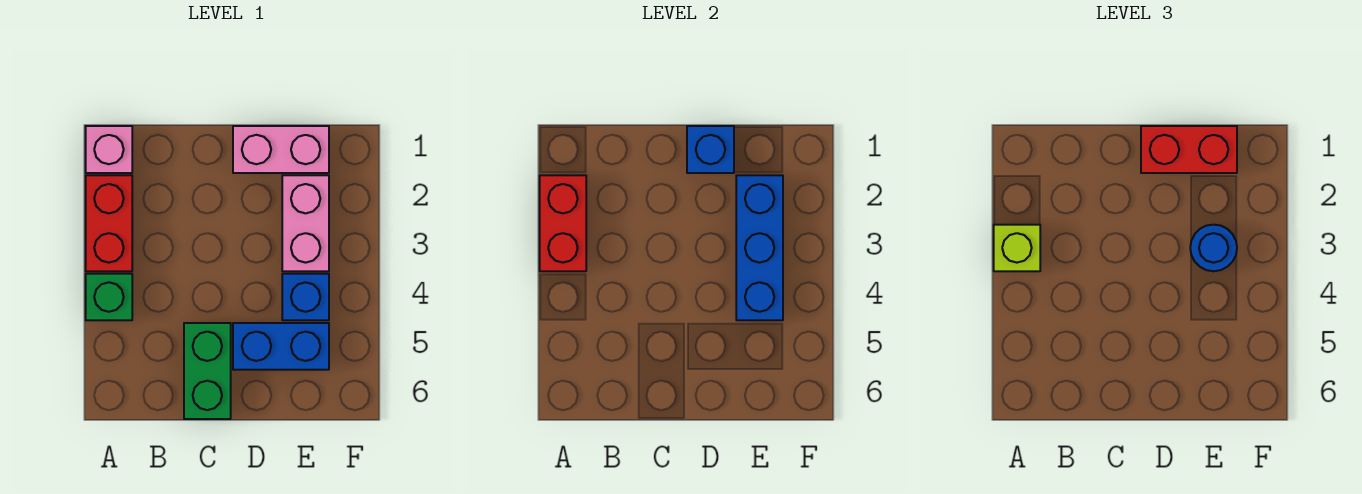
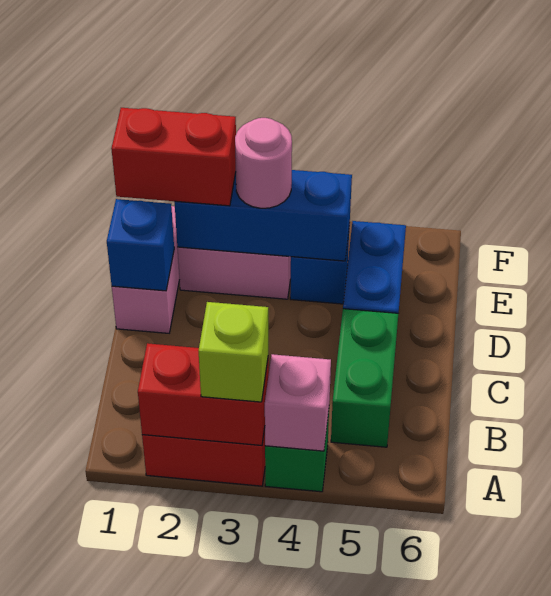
pink brick A1 level 1 -> pink brick A4 level 2
green brick C5:C6 level 1 -> green brick B5:C5 level 1
red brick D1:E1 level 3 -> red brick E1:E2 level 3
blue round brick E3 level 3 -> pink round brick E3 level 3

